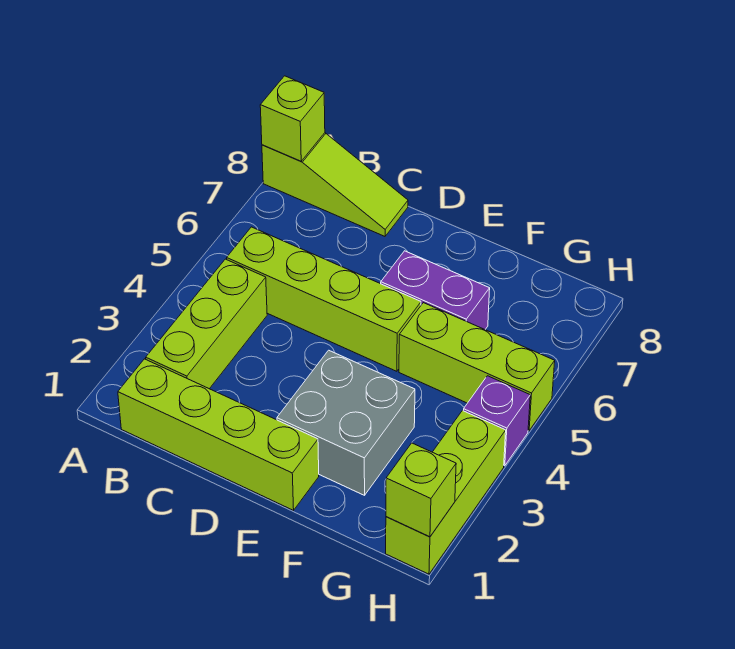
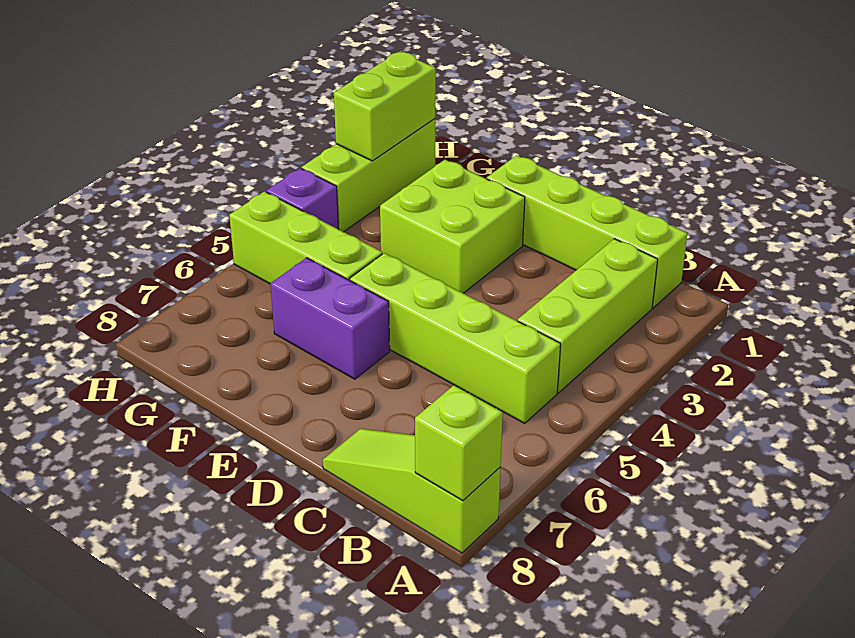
grey brick E2:F3 level 1 -> lime brick E2:F3 level 1
lime brick H1 level 2 -> lime brick H1:H2 level 2

